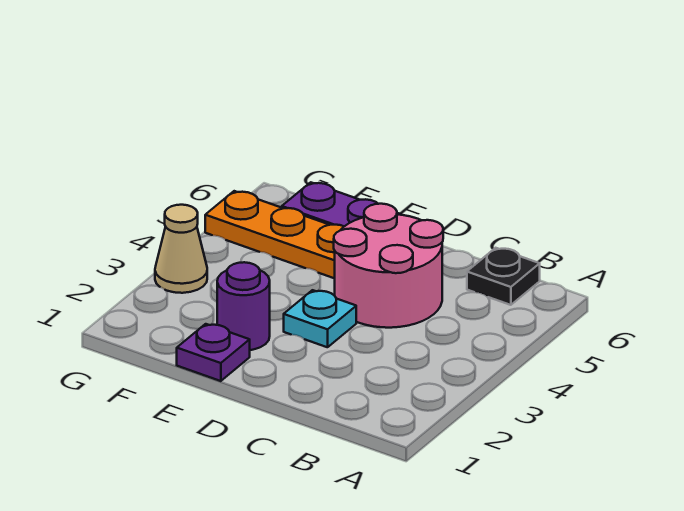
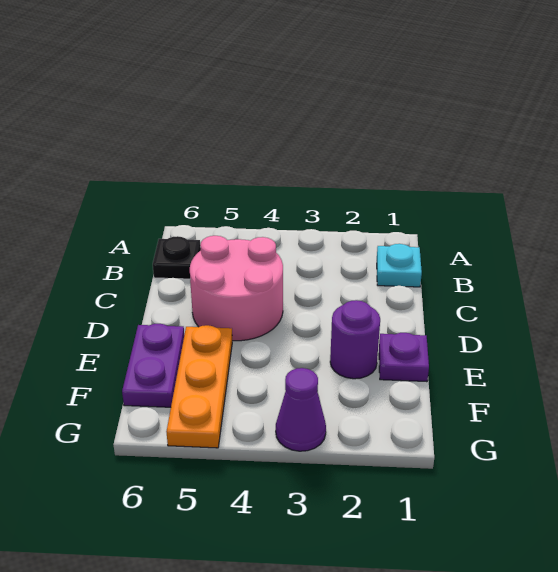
cyan plate D3 level 1 -> cyan plate B1 level 1
tan cone G3 level 1 -> purple cone G3 level 1

